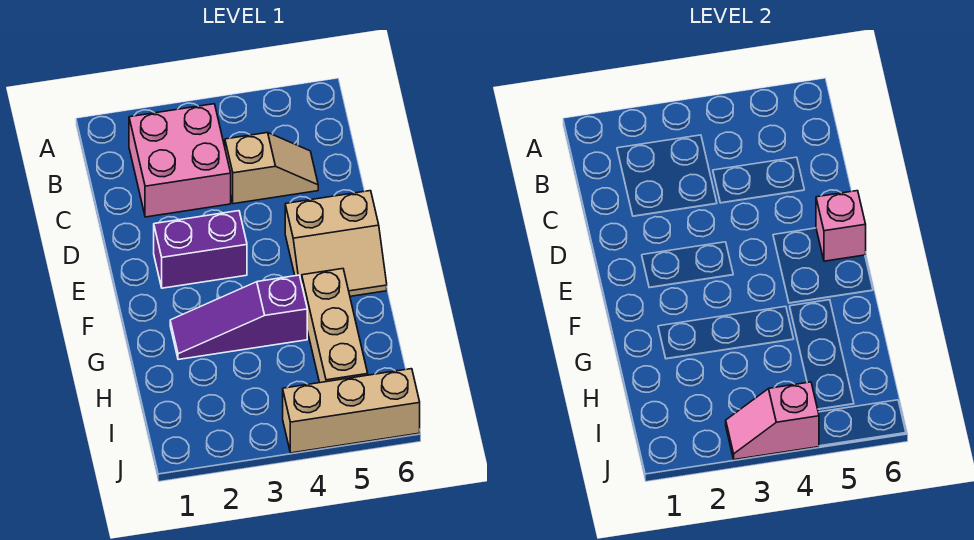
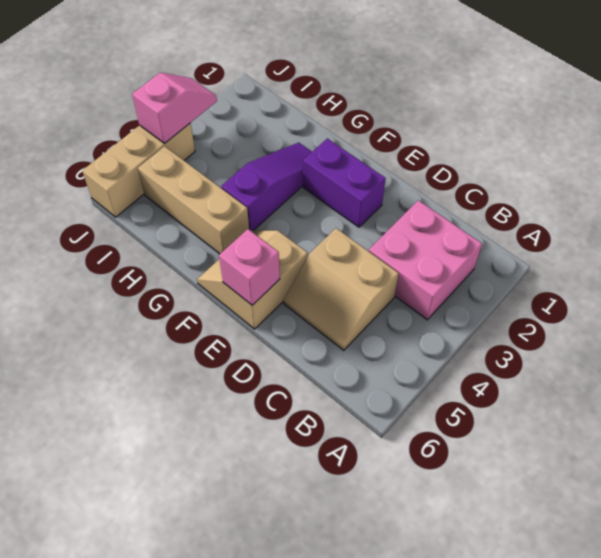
tan slope C4:C5 level 1 top 4 -> tan slope C4:D5 level 1 top 4
purple brick E2:E3 level 1 -> purple brick E2:F2 level 1

